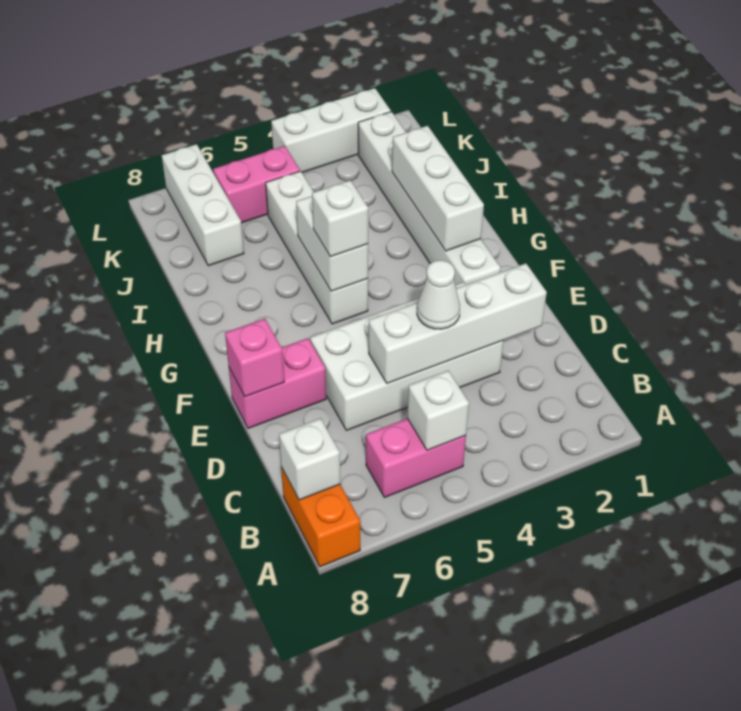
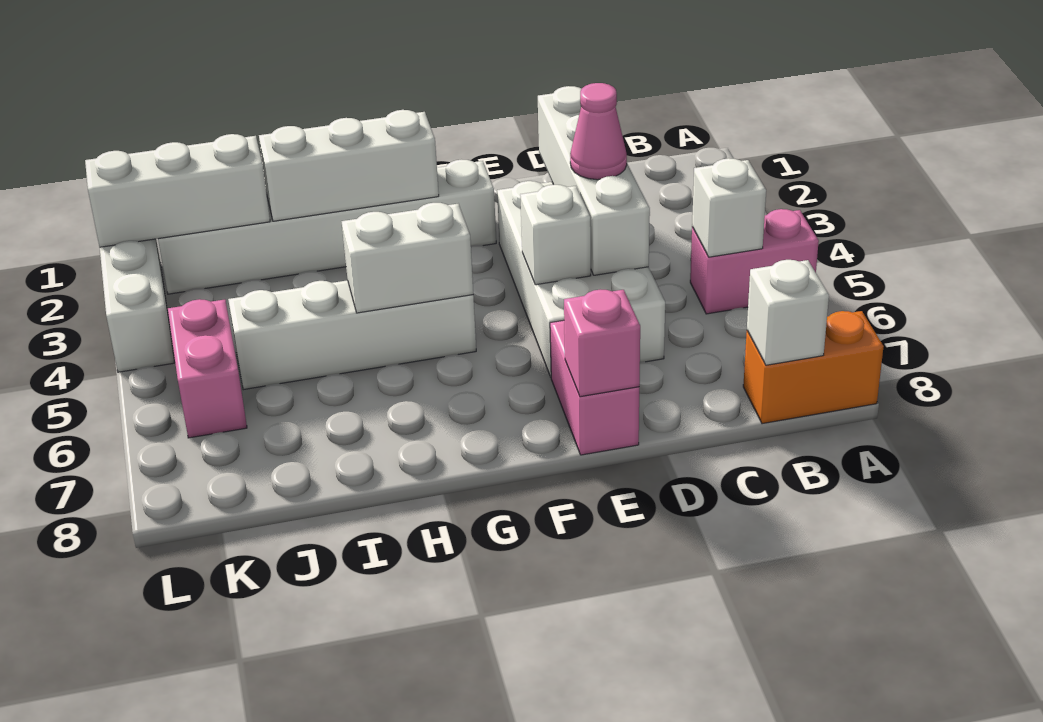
pink brick B5:B6 level 1 -> pink brick A5:B5 level 1
white cone D4 level 3 -> pink cone D4 level 3
white brick G5 level 3 -> white brick E5 level 2
white brick J7:L7 level 1 -> white brick J2:L2 level 2

